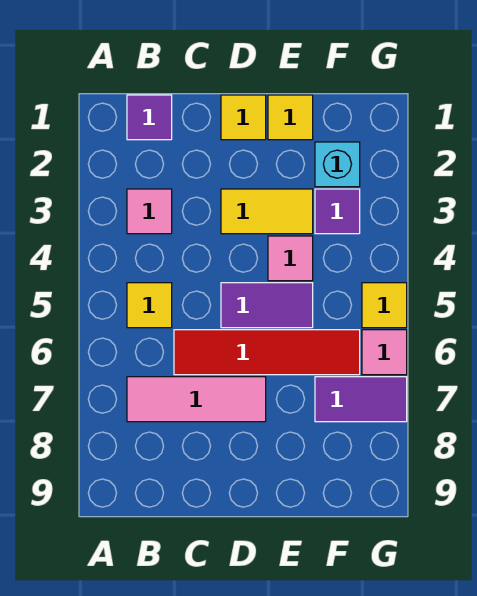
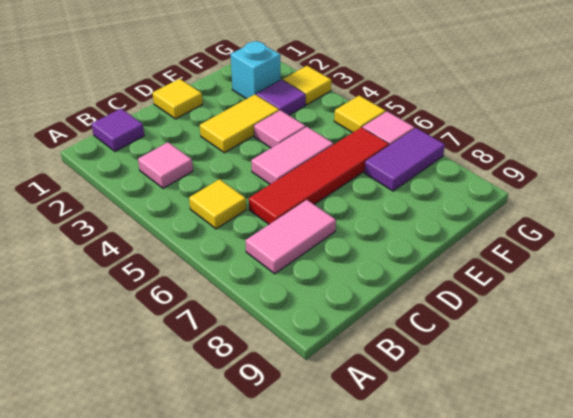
pink tile B7:D7 level 1 -> pink tile B7:C7 level 1
purple tile D5:E5 level 1 -> pink tile D5:E5 level 1
yellow tile E1 level 1 -> yellow tile G3 level 1

